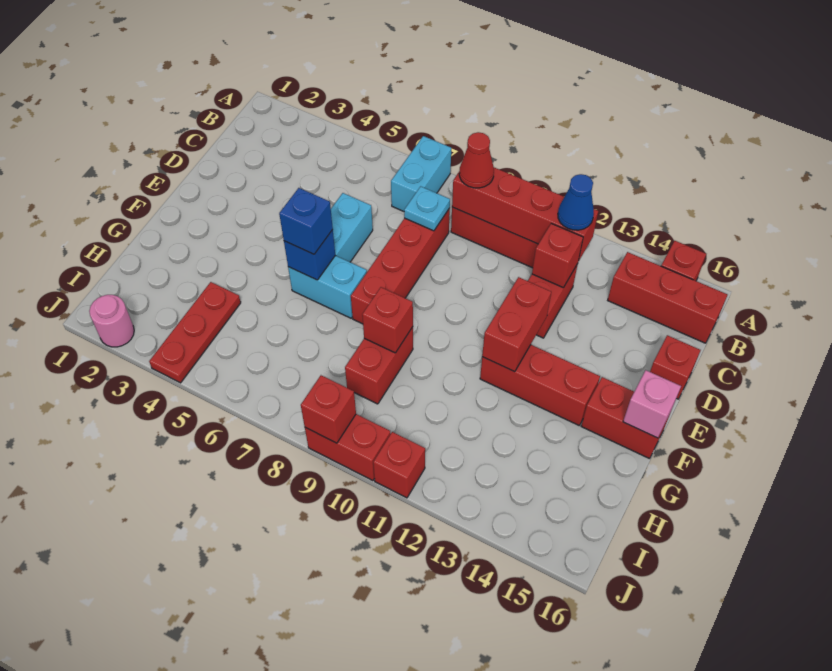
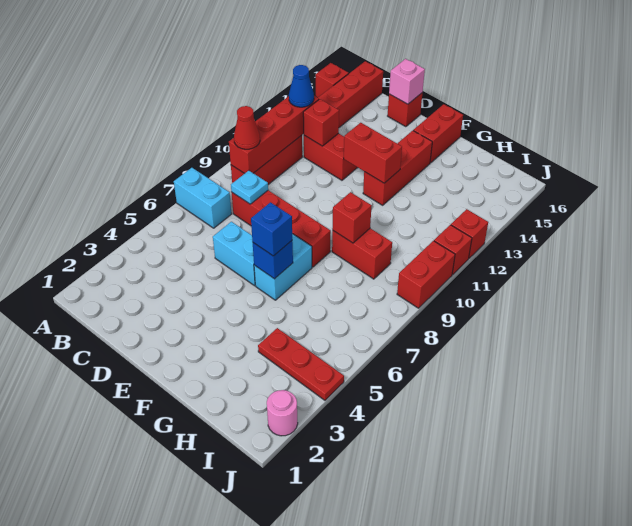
pink brick F16 level 2 -> pink brick D16 level 2
red brick J9 level 2 -> red brick J12 level 1

